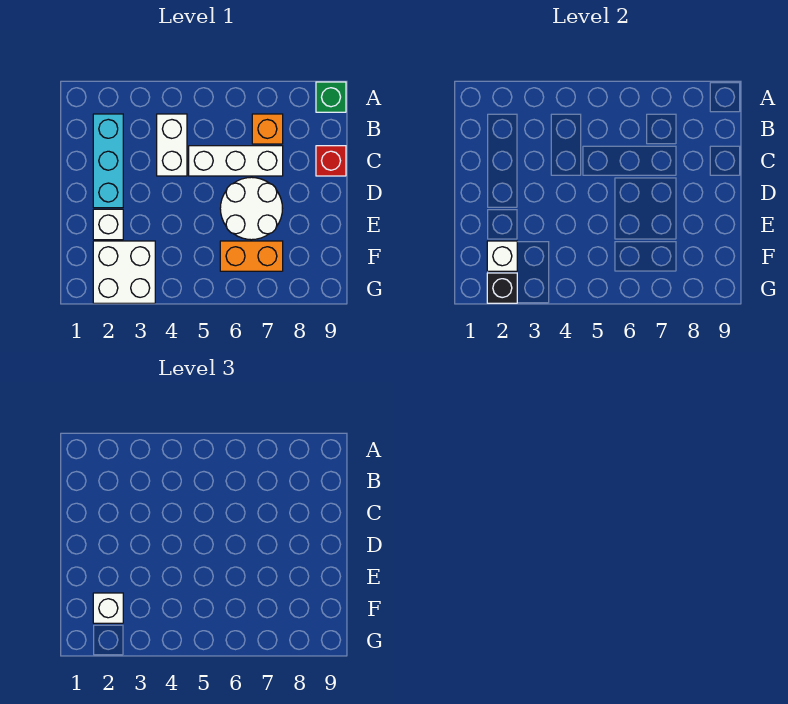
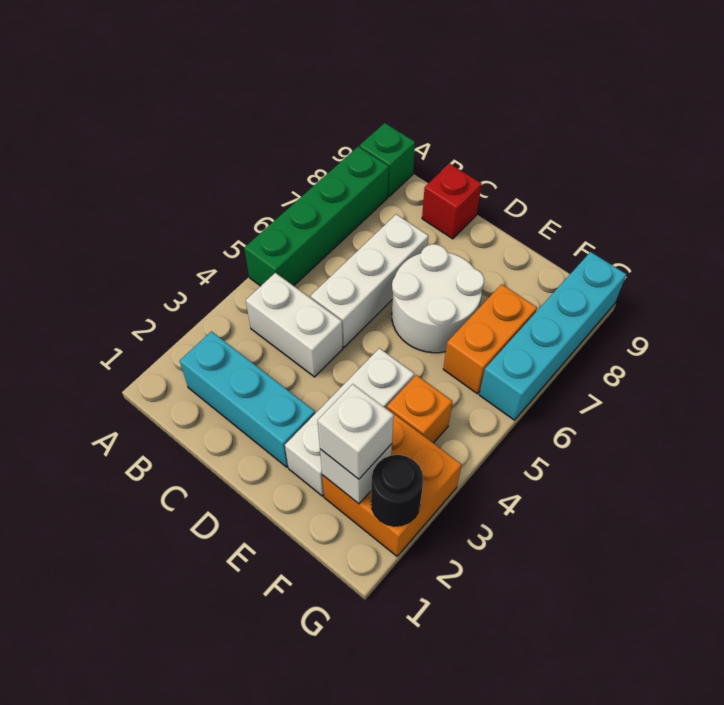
none -> green brick A5:A8 level 1
orange brick B7 level 1 -> orange brick F4 level 1
white brick E2 level 1 -> white brick E2:E4 level 1
white brick F2:G3 level 1 -> orange brick F2:G3 level 1
black brick G2 level 2 -> black round brick G2 level 2
none -> cyan brick G6:G9 level 1

